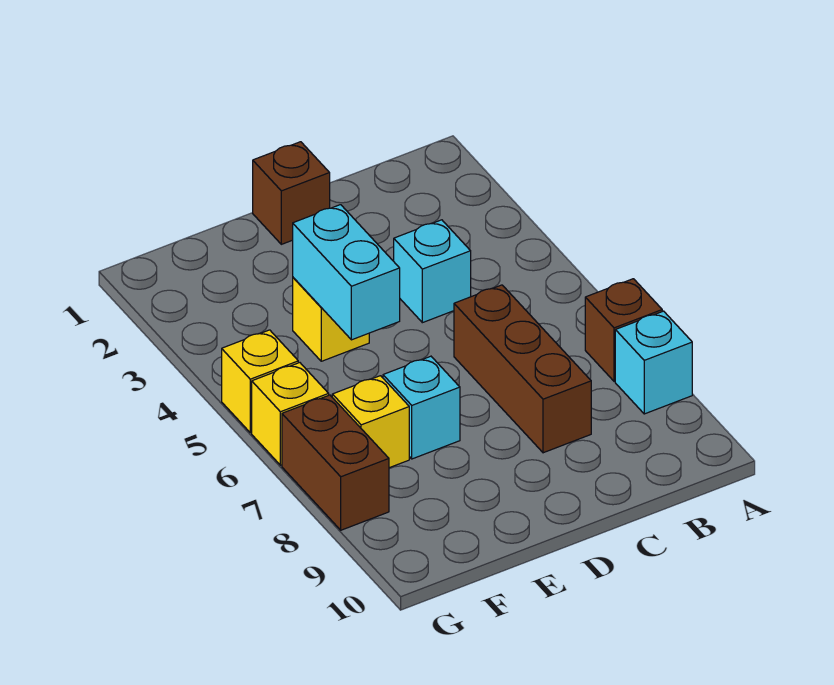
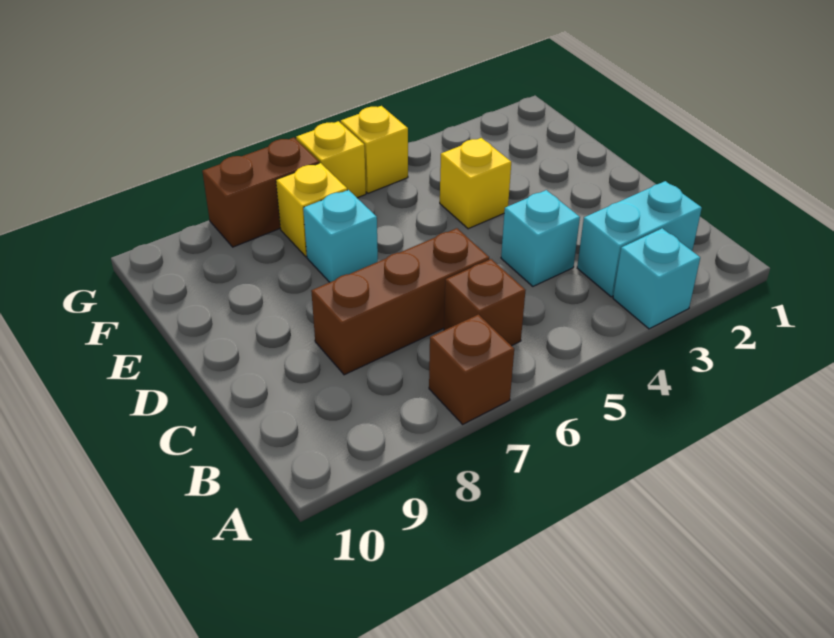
cyan brick A8 level 1 -> cyan brick A3 level 1
brown brick D1 level 1 -> brown brick B6 level 1
cyan brick E4:E5 level 2 -> cyan brick B2:B3 level 1

